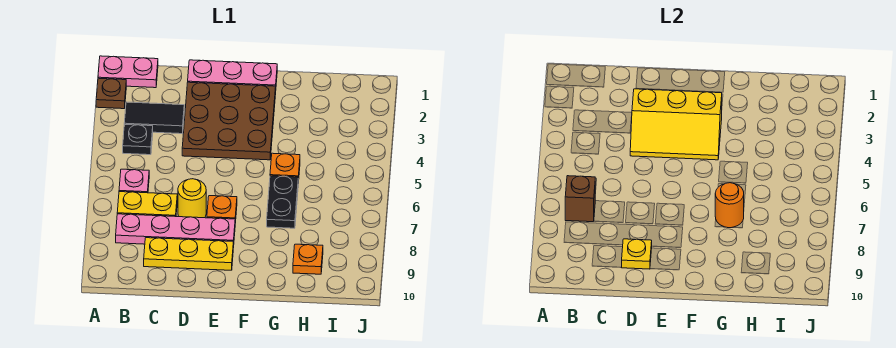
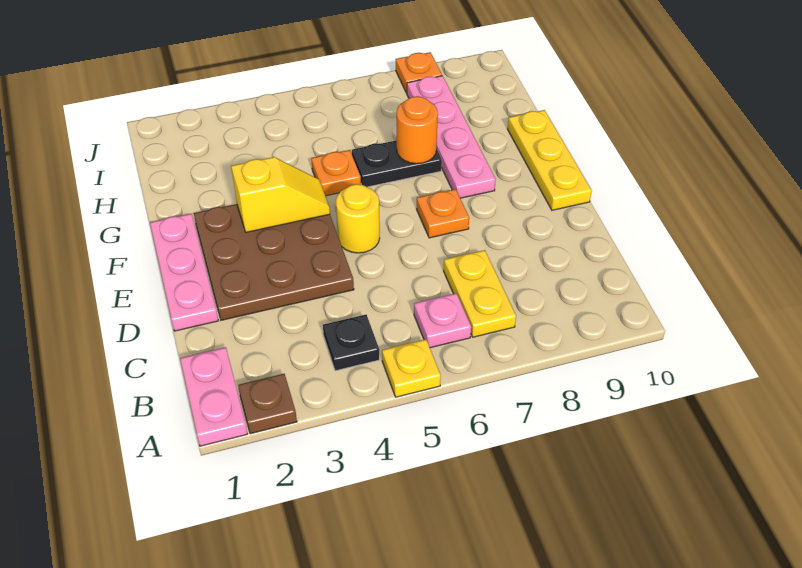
black tile B3:C3 level 1 -> none
brown brick B7 level 2 -> none
pink plate B8:E8 level 1 -> pink plate F8:I8 level 1
yellow plate C9:E9 level 1 -> yellow plate E10:G10 level 1
yellow slope D3:F4 level 2 top 3 -> yellow slope F3:F4 level 2 top 3
yellow round brick D7 level 1 -> yellow round brick E5 level 1
yellow plate D9 level 2 -> yellow plate A5 level 1
orange plate H9 level 1 -> orange plate J8 level 1

